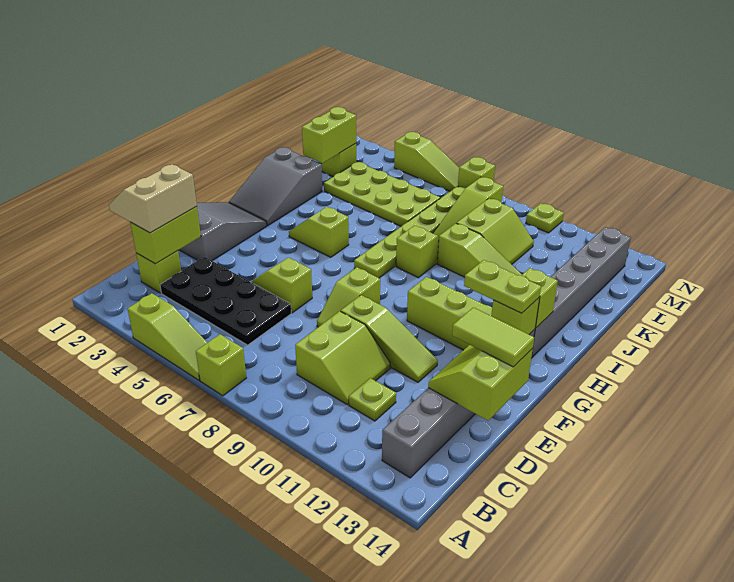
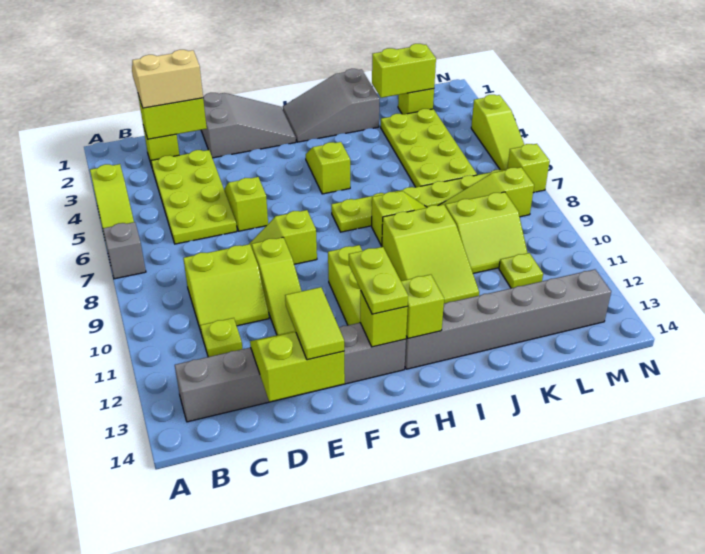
lime brick A7 level 1 -> grey brick A7 level 1
black plate C3:D6 level 1 -> lime plate C3:D6 level 1
lime slope J9:J11 level 1 top 9 -> lime slope I9:J11 level 1 top 9
lime plate N10 level 1 -> lime plate L11 level 1

